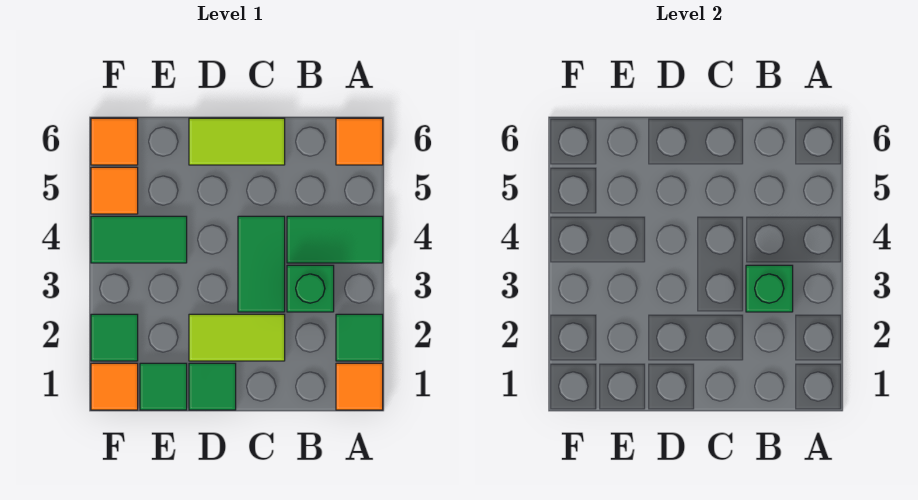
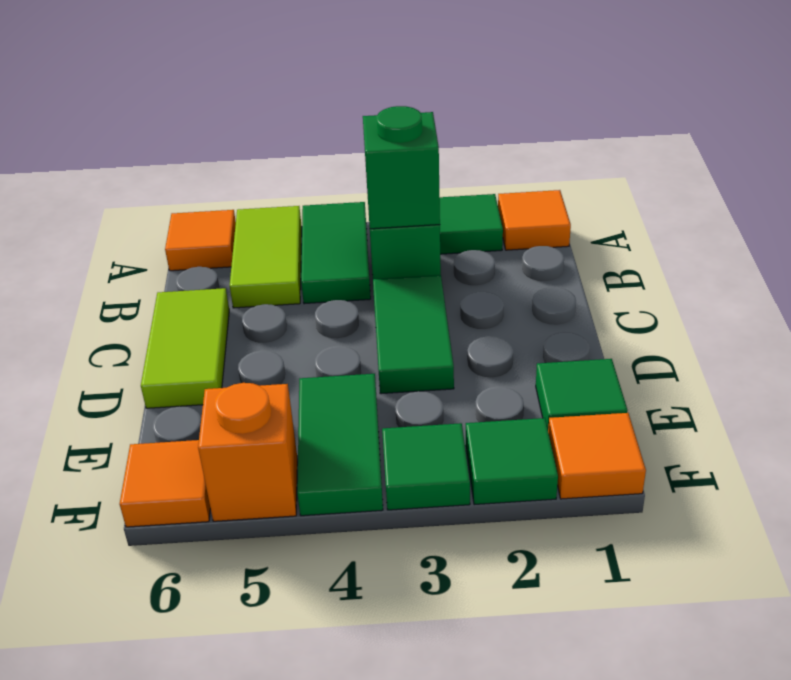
lime tile C2:D2 level 1 -> lime tile A5:B5 level 1
green tile C3:C4 level 1 -> green tile C3:D3 level 1
green tile D1 level 1 -> green tile F3 level 1
orange tile F5 level 1 -> orange brick F5 level 1

